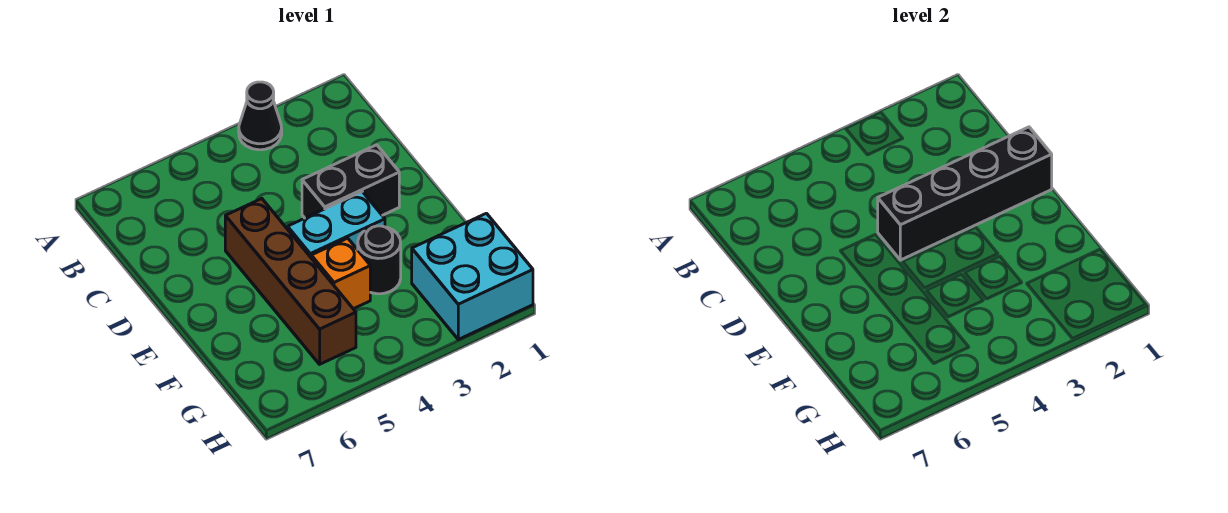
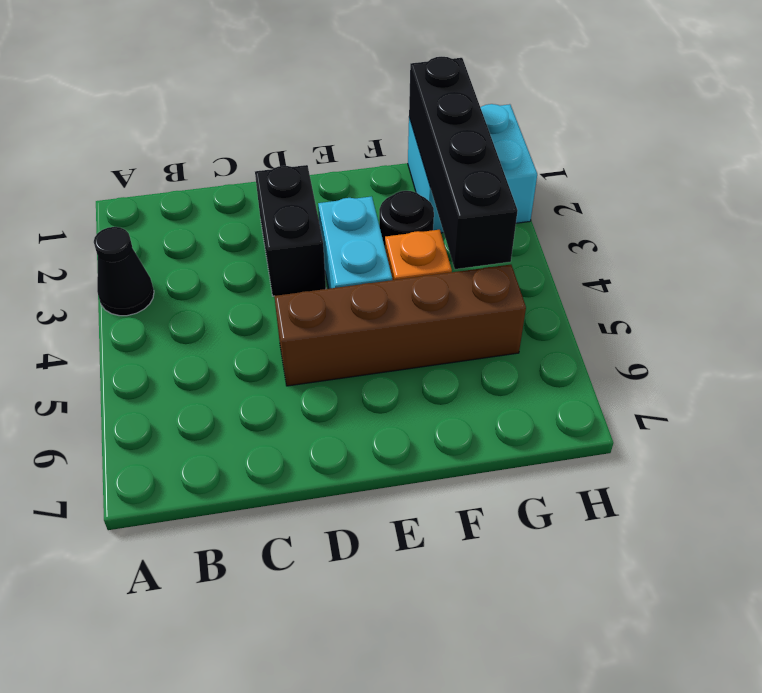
black brick D1:D4 level 2 -> black brick G1:G4 level 2

